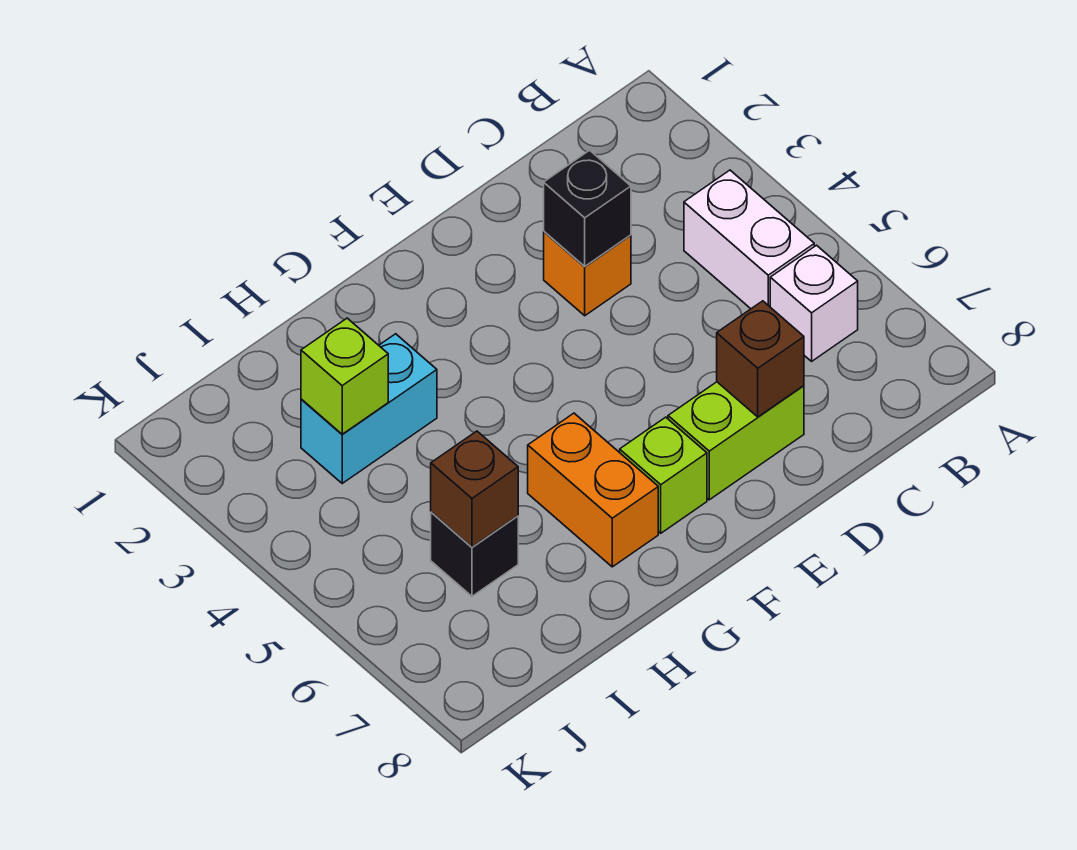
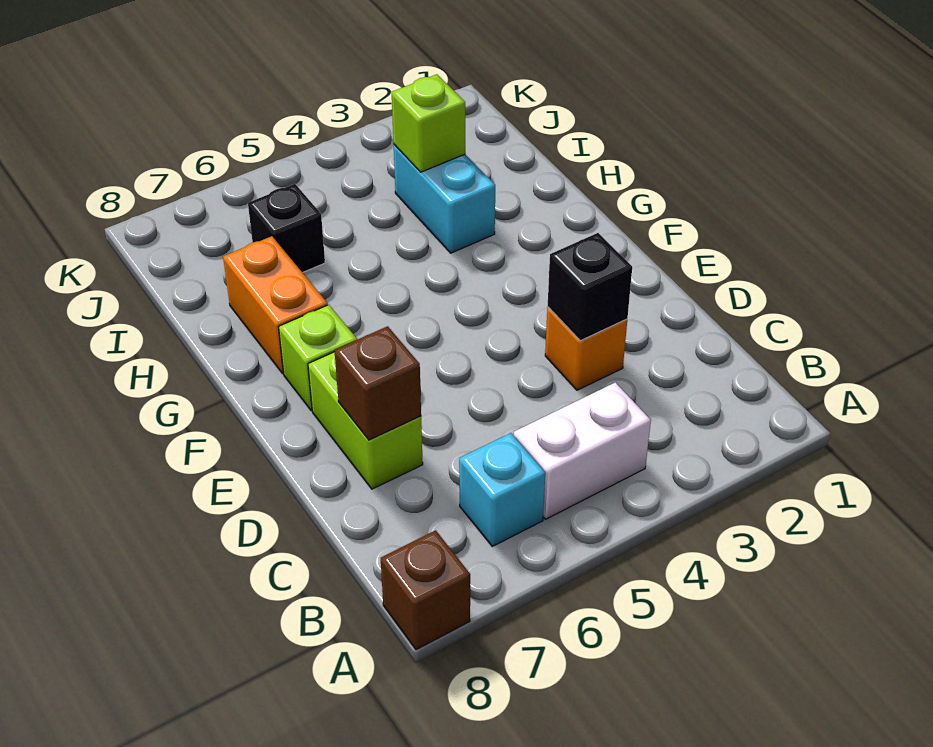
white brick B6 level 1 -> cyan brick B6 level 1
orange brick G6:G7 level 1 -> orange brick G7:H7 level 1
brown brick I6 level 2 -> brown brick A8 level 1

